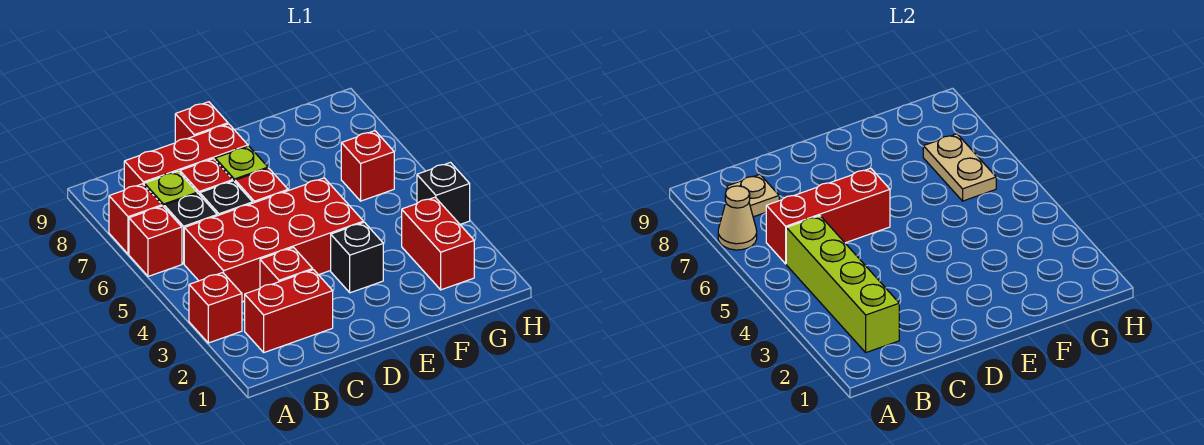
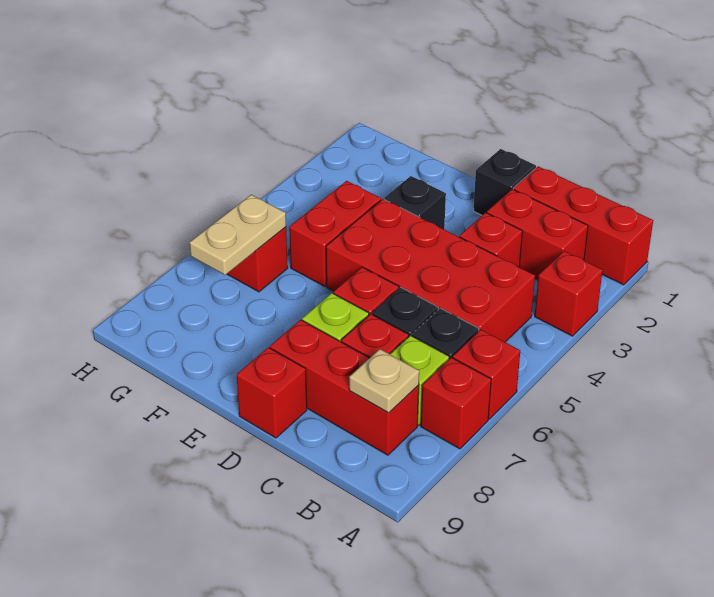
tan cone A7 level 2 -> none
lime brick B2:B5 level 2 -> none
red brick B6:D6 level 2 -> red brick A1:C1 level 1
red brick G2:G3 level 1 -> red brick F4:F5 level 1
black brick H4 level 1 -> black brick D1 level 1

